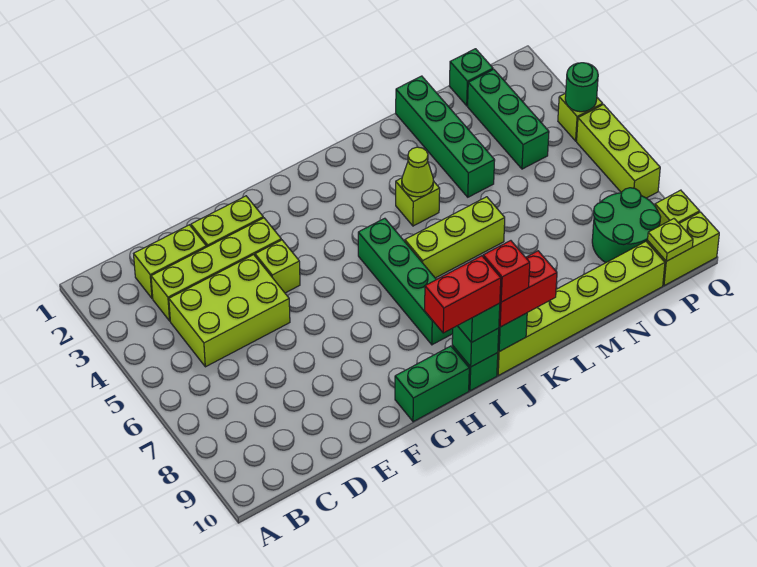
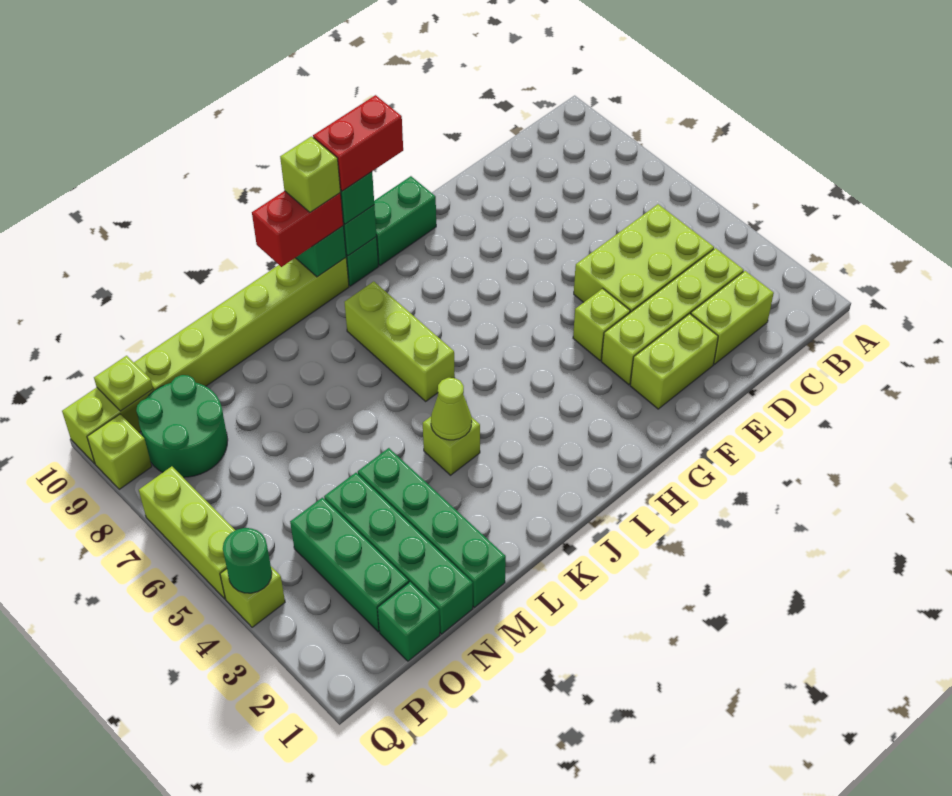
green brick I5:I8 level 1 -> green brick N1:N4 level 1
lime brick J6:L6 level 1 -> lime brick J6:J8 level 1
red brick J10 level 4 -> lime brick J10 level 4

